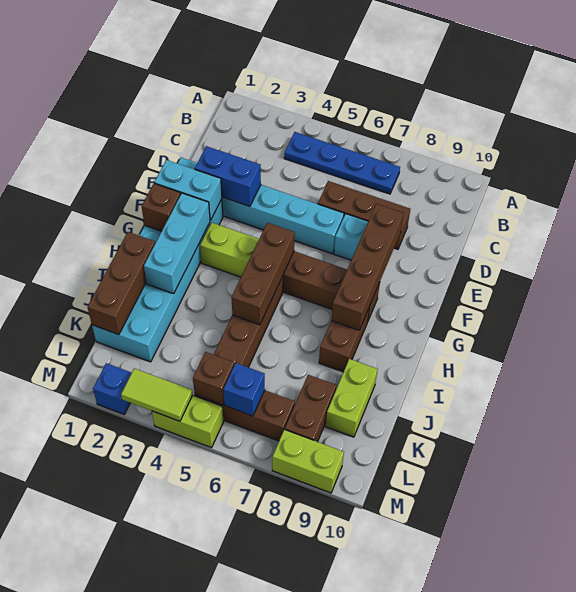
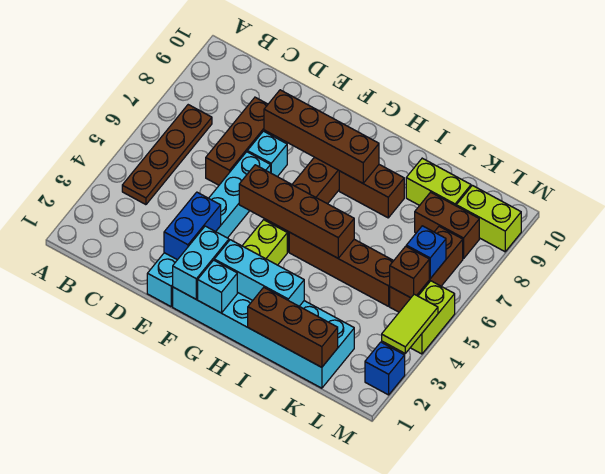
blue plate B4:B7 level 1 -> brown plate B4:B7 level 1
brown brick G1 level 2 -> cyan brick G1 level 2
brown brick G5:I5 level 2 -> brown brick F5:I5 level 2
lime brick M8:M9 level 1 -> lime brick L9:M9 level 1

